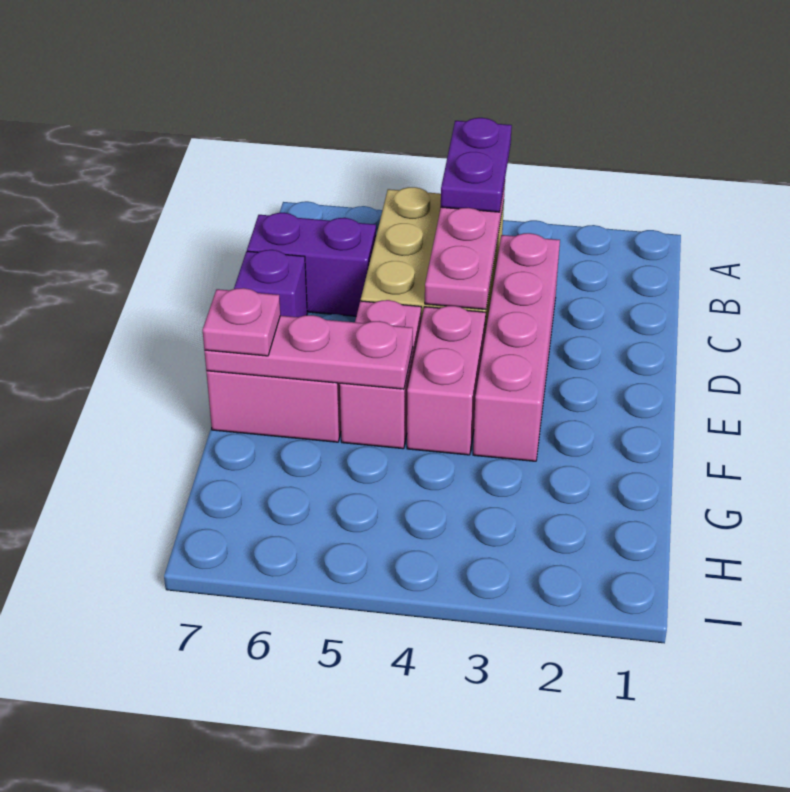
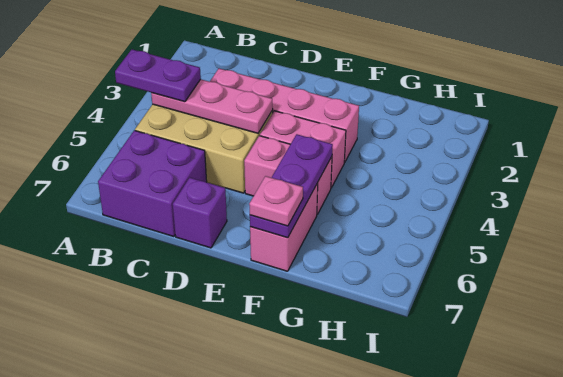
purple brick C6:C7 level 1 -> purple brick B6:C7 level 1
pink plate F5:F7 level 2 -> purple plate F5:F7 level 2

